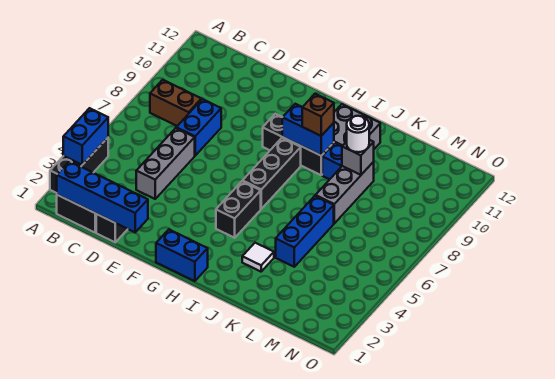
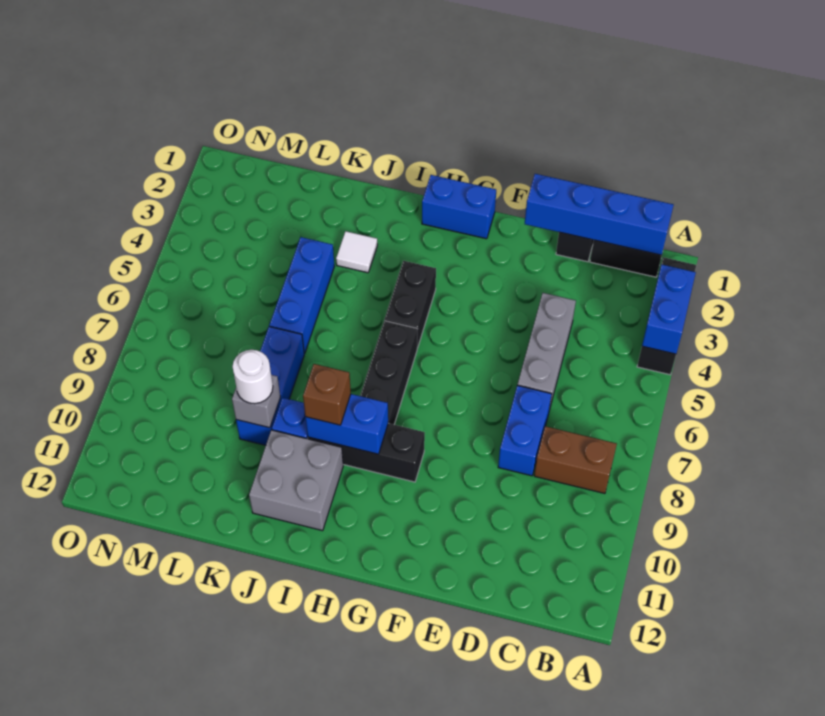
grey brick K7:K9 level 1 -> blue brick K7:K9 level 1

